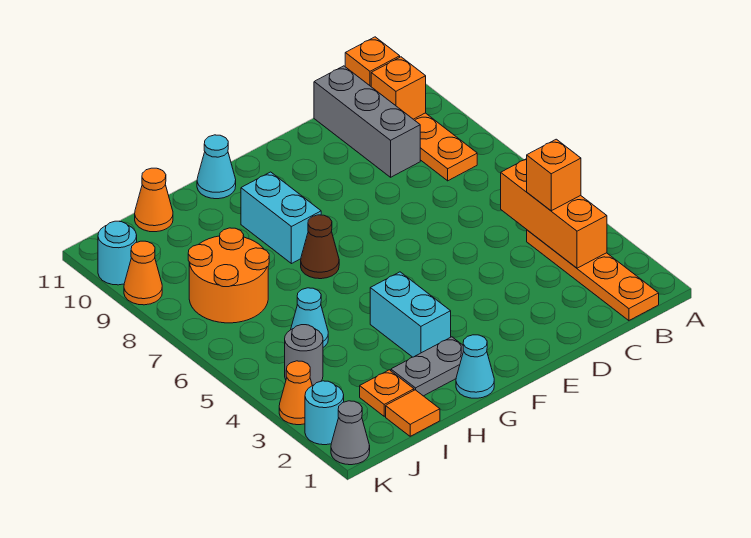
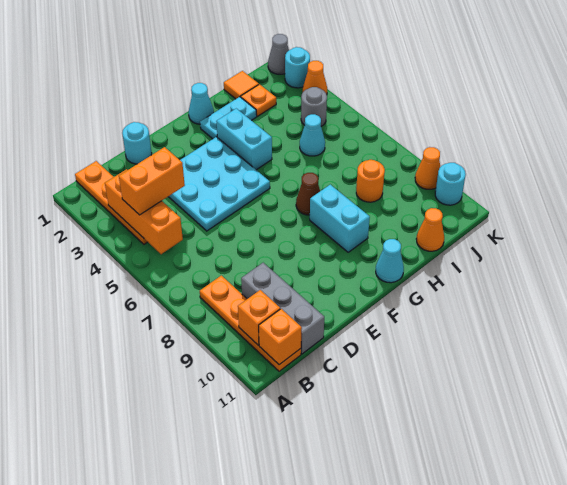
orange brick B4 level 3 -> orange brick B4:C4 level 3
none -> cyan round brick D1 level 1
none -> cyan plate D3:F5 level 1
grey plate G2:H2 level 1 -> cyan plate G2:H2 level 1
orange round brick I7:J8 level 1 -> orange round brick I8 level 1

